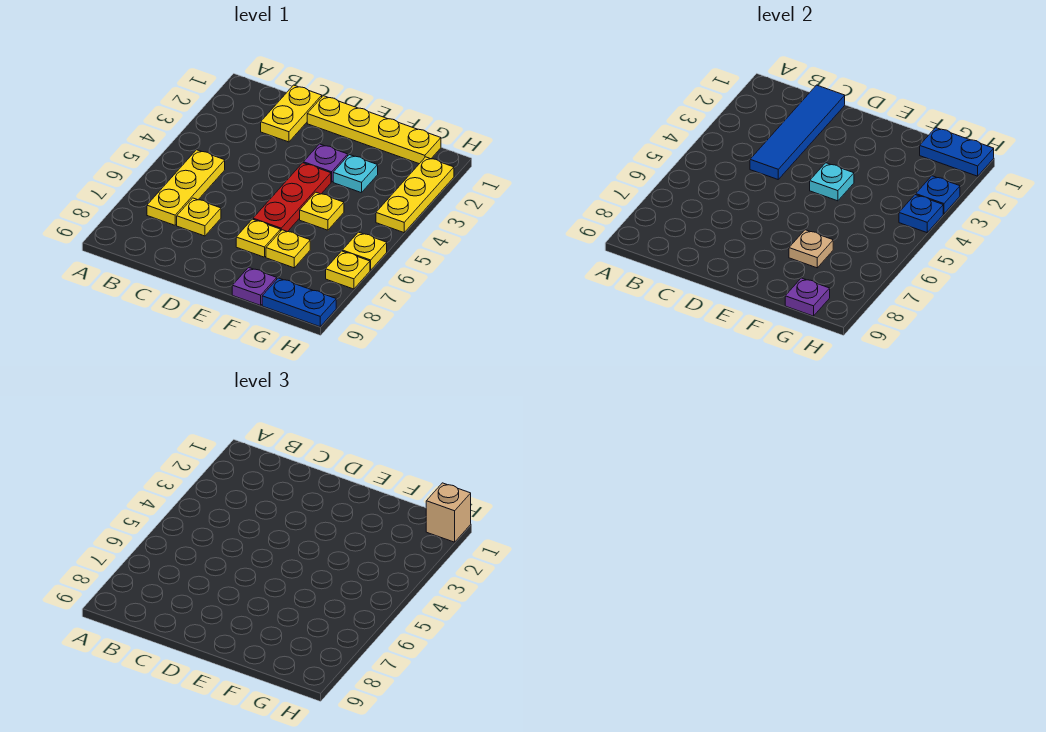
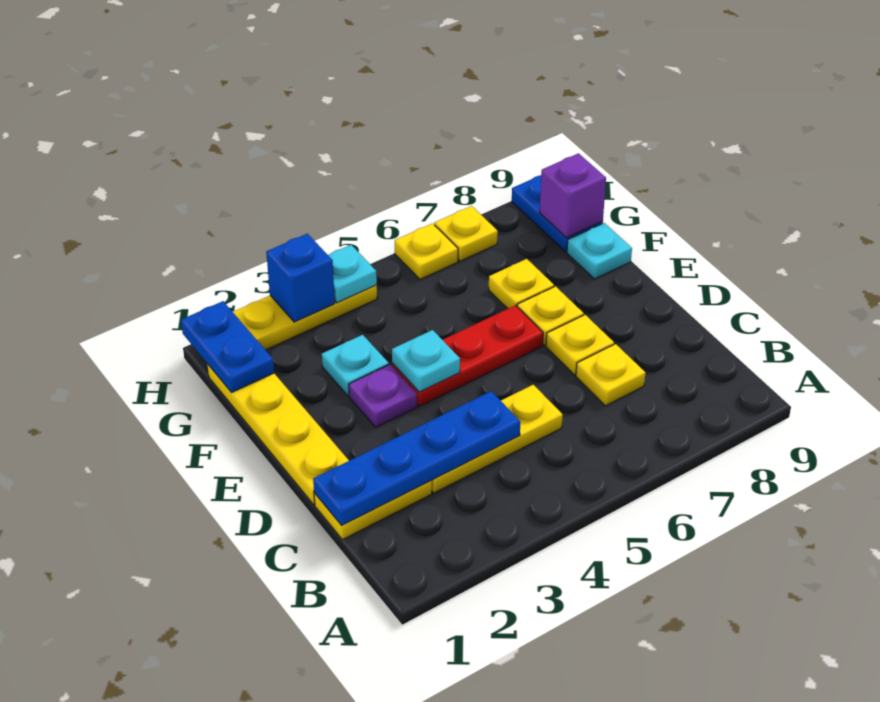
yellow plate B5:B7 level 1 -> yellow plate C3:C5 level 1
blue tile C1:C4 level 2 -> blue plate C1:C4 level 2
yellow plate F5 level 1 -> yellow plate D7 level 1
tan plate F7 level 2 -> none
purple plate F9 level 1 -> cyan plate F9 level 1
purple plate G9 level 2 -> purple brick G9 level 2
tan brick H1 level 3 -> none
blue plate H3 level 2 -> blue brick H3 level 2
blue plate H4 level 2 -> cyan plate H4 level 2

